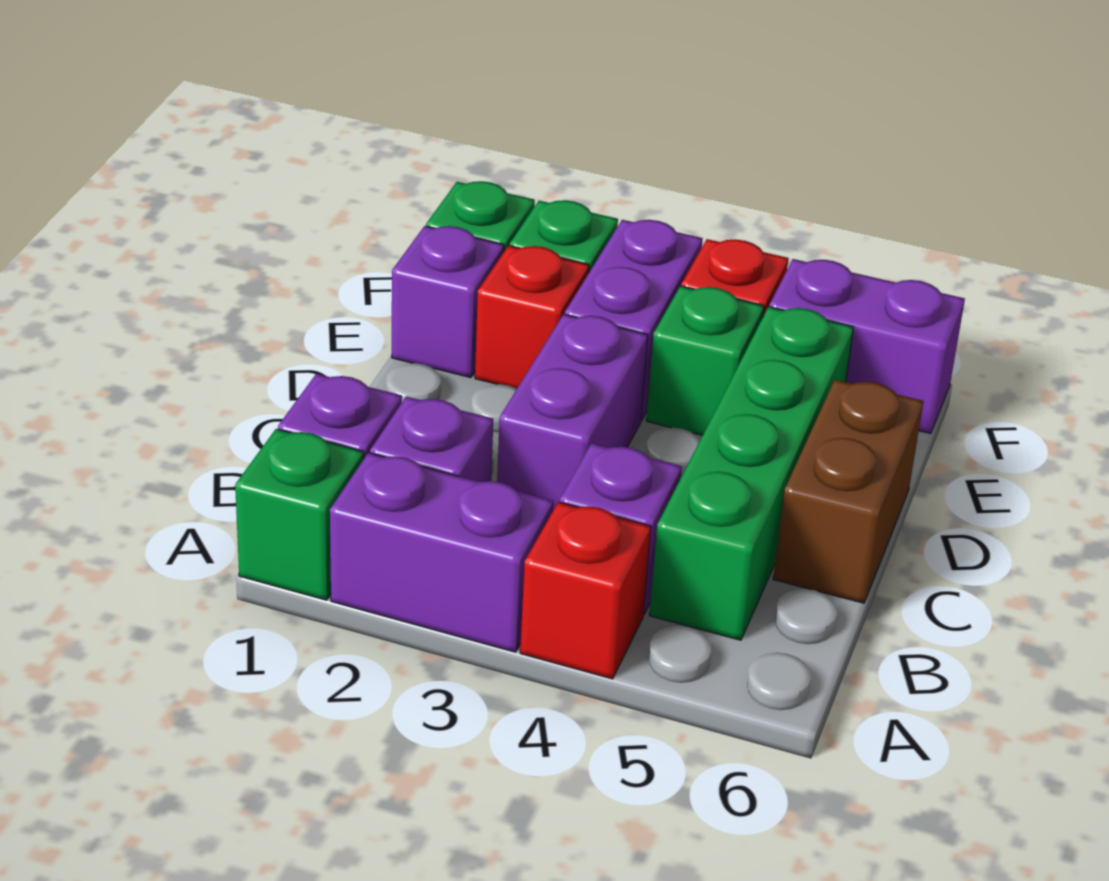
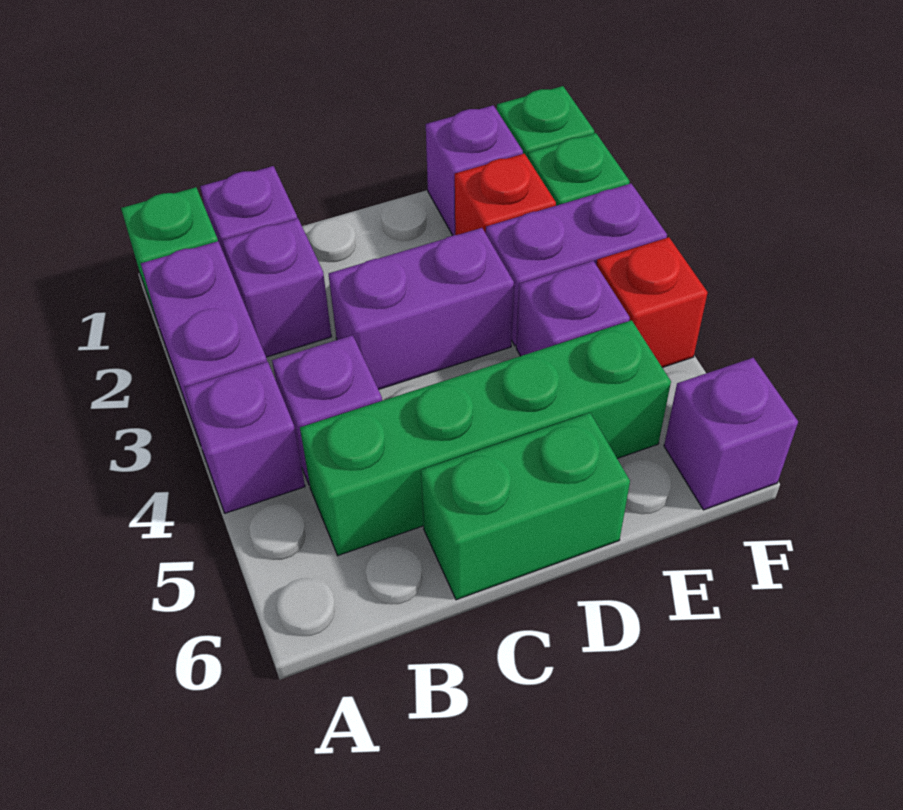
red brick A4 level 1 -> purple brick A4 level 1
brown brick C6:D6 level 1 -> green brick C6:D6 level 1
green brick E4 level 1 -> purple brick E4 level 1
purple brick F5:F6 level 1 -> purple brick F6 level 1

